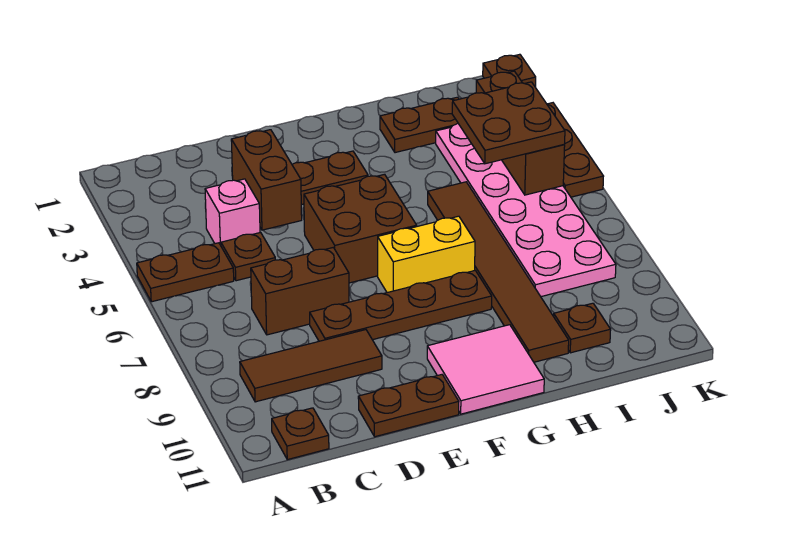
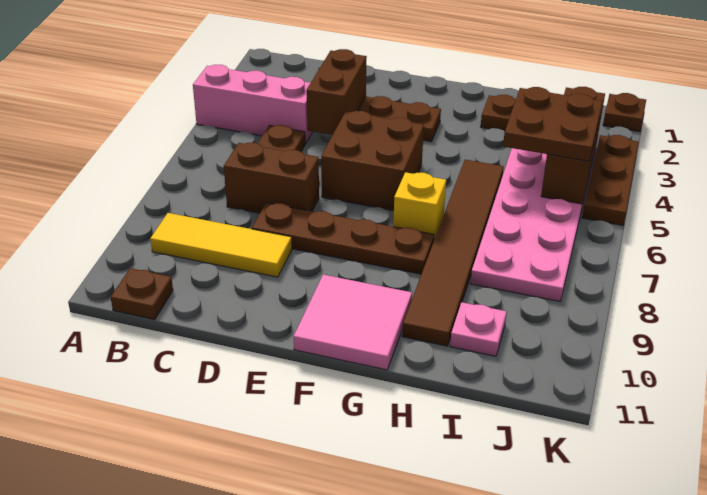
brown plate A5:B5 level 1 -> none
brown tile B9:D9 level 1 -> yellow tile B9:D9 level 1
pink brick C4 level 1 -> pink brick A4:C4 level 1
brown plate D11:E11 level 1 -> none
yellow brick F7:G7 level 1 -> yellow brick G7 level 1
brown plate I10 level 1 -> pink plate I10 level 1

